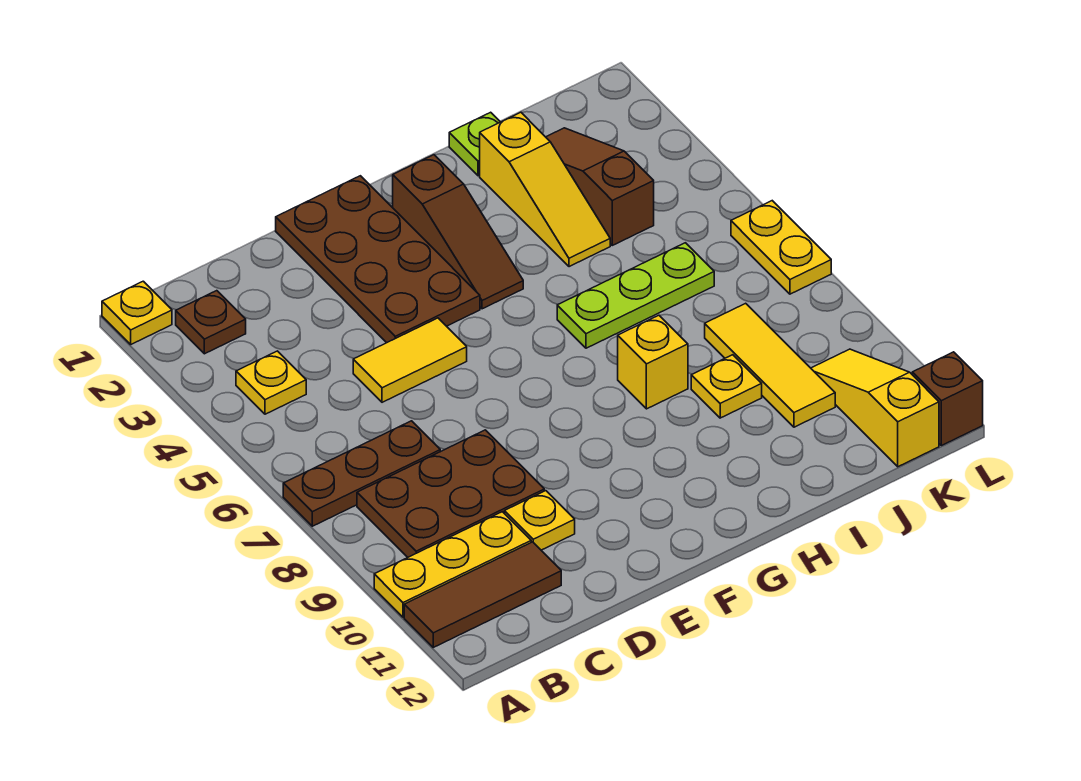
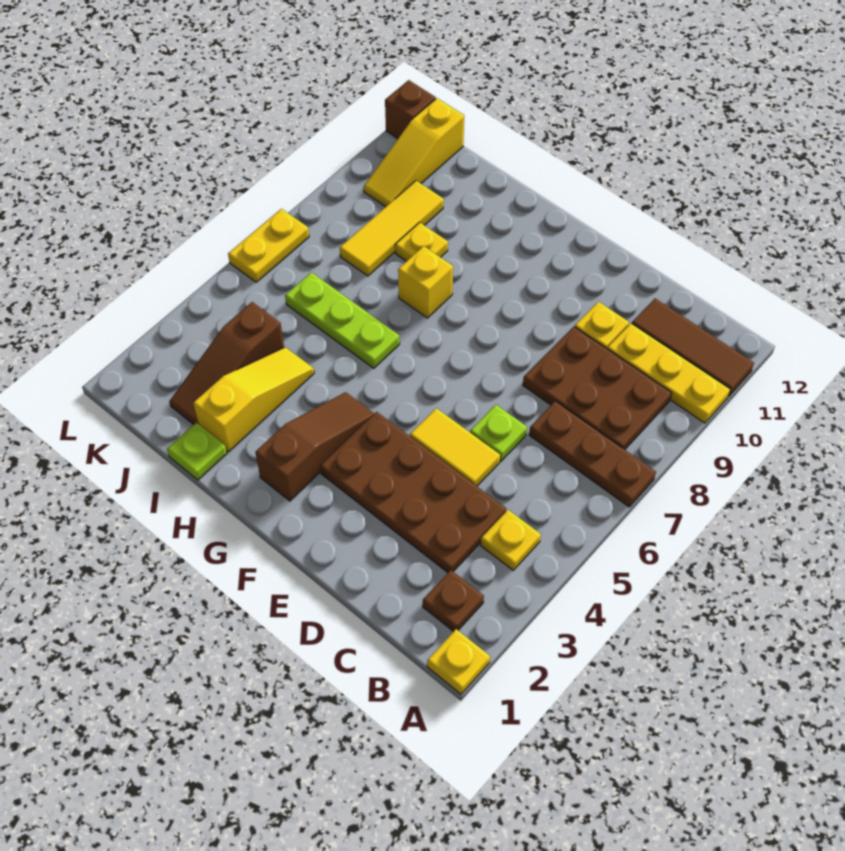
none -> lime plate D6 level 1
brown plate E1:F4 level 1 -> brown plate C3:F4 level 1

